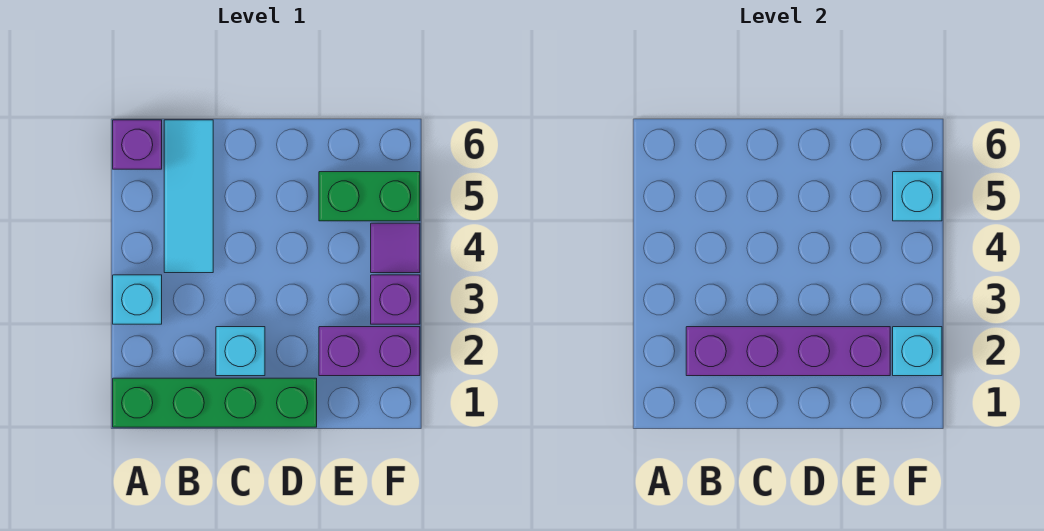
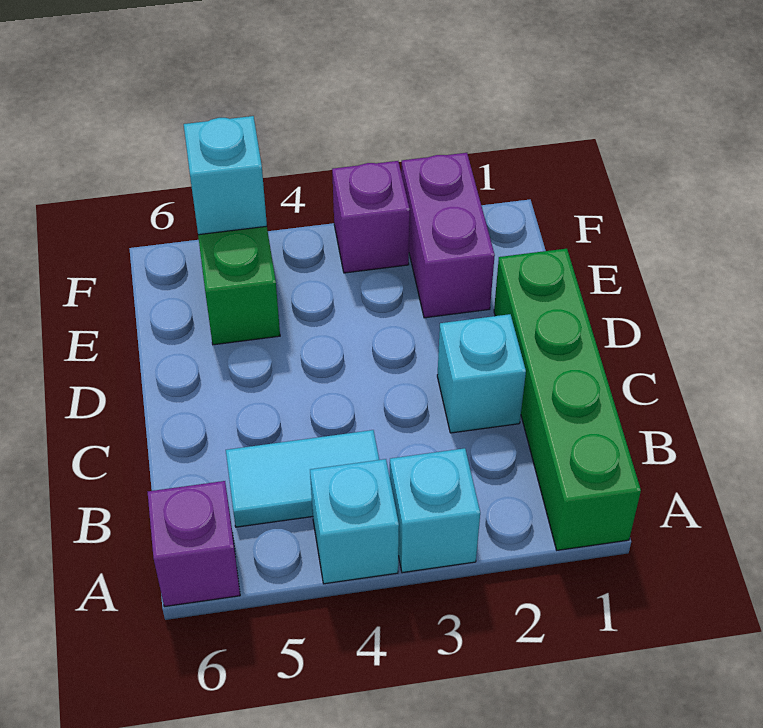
purple brick B2:E2 level 2 -> none
cyan tile B4:B6 level 1 -> cyan tile B4:B5 level 1
cyan brick F2 level 2 -> cyan brick A4 level 1
purple tile F4 level 1 -> none

